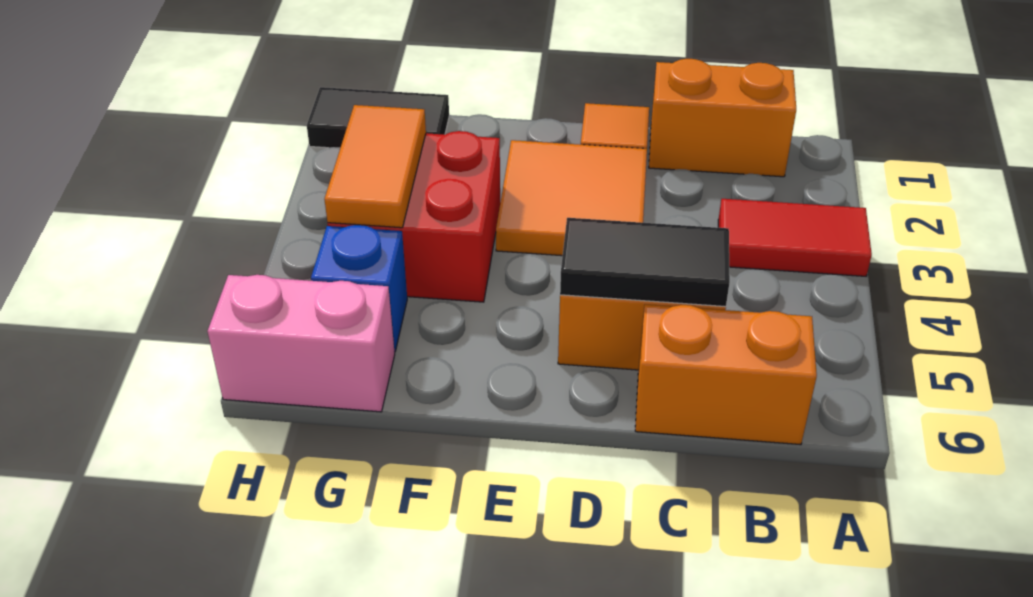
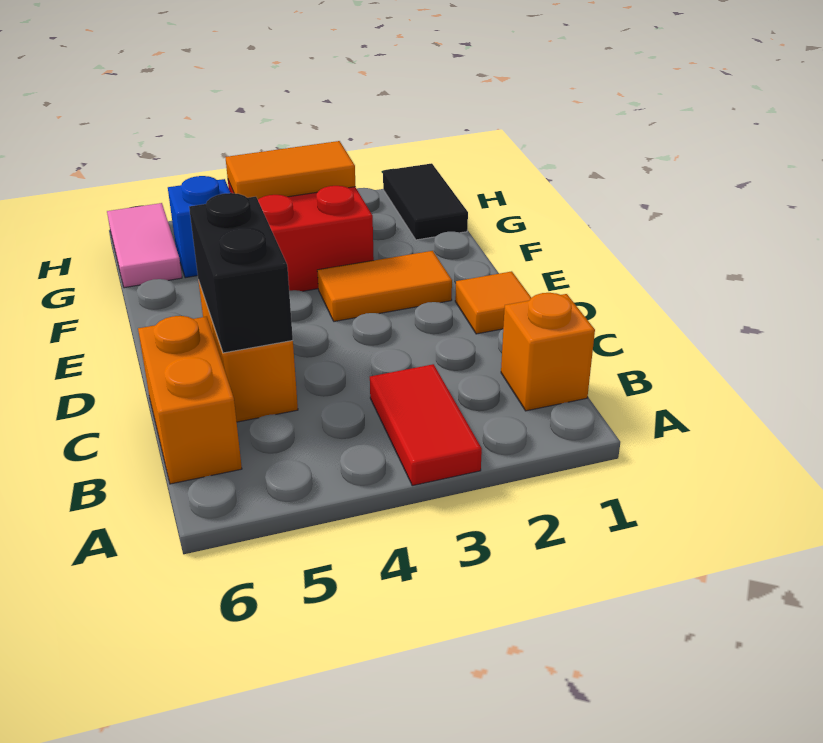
orange brick B1:C1 level 1 -> orange brick B1 level 1
black tile C5:D5 level 2 -> black brick C5:D5 level 2
orange tile D2:E3 level 1 -> orange tile E2:E3 level 1
pink brick G6:H6 level 1 -> pink tile G6:H6 level 1

